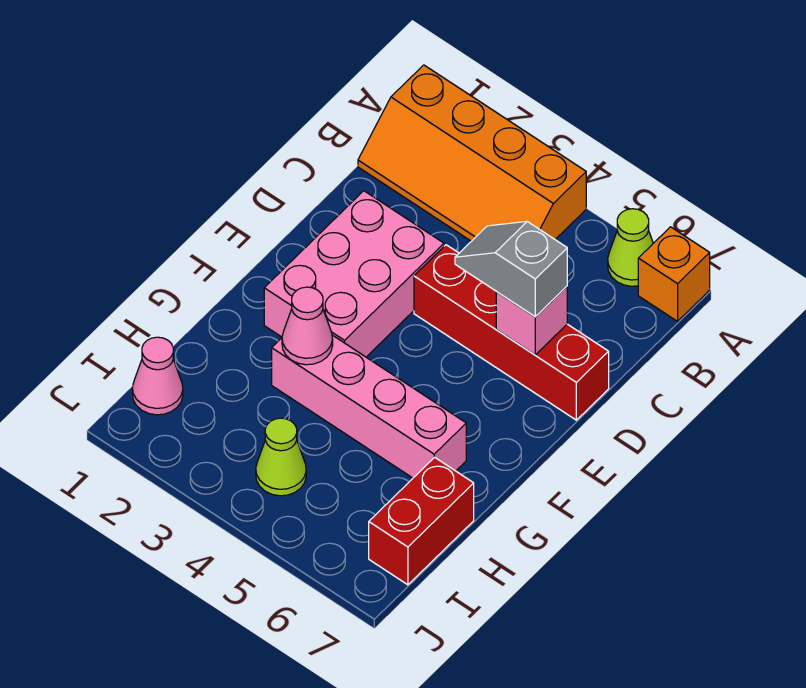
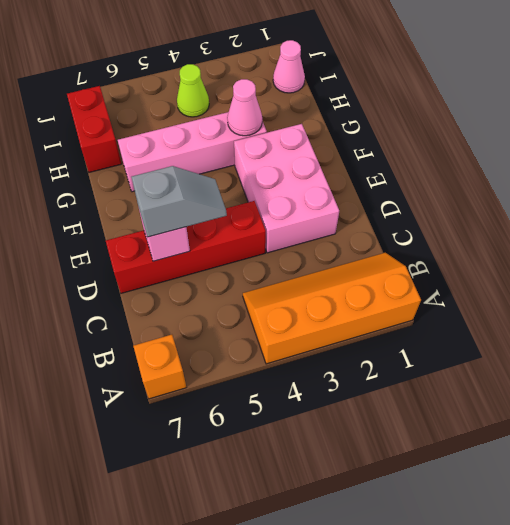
lime cone A6 level 1 -> none

